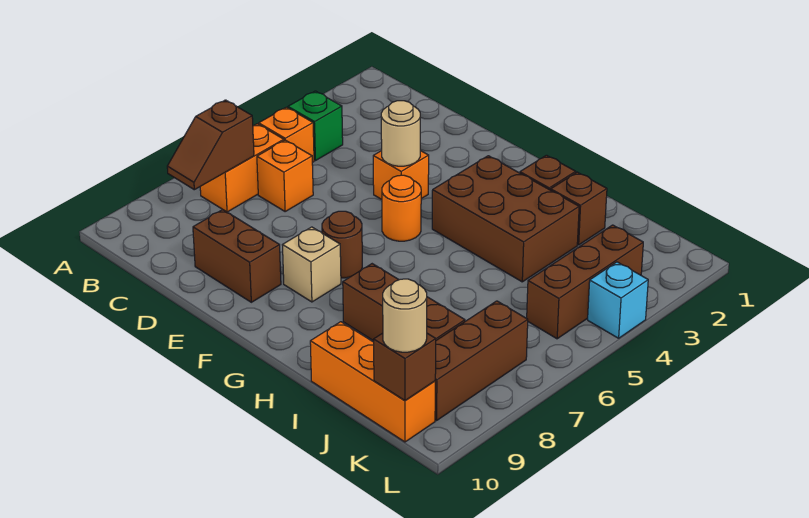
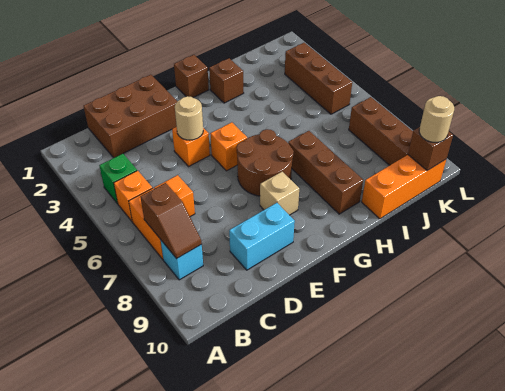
brown brick D9:E9 level 1 -> cyan brick D9:E9 level 1
orange round brick F5 level 1 -> orange brick F5 level 1
brown round brick F7 level 1 -> brown round brick F6:G7 level 1
brown brick G3:I4 level 1 -> brown brick C1:E2 level 1
brown brick H8:J8 level 1 -> brown brick H7:H9 level 1
brown brick I2 level 1 -> brown brick G1 level 1
cyan brick L4 level 1 -> cyan brick B8 level 1

